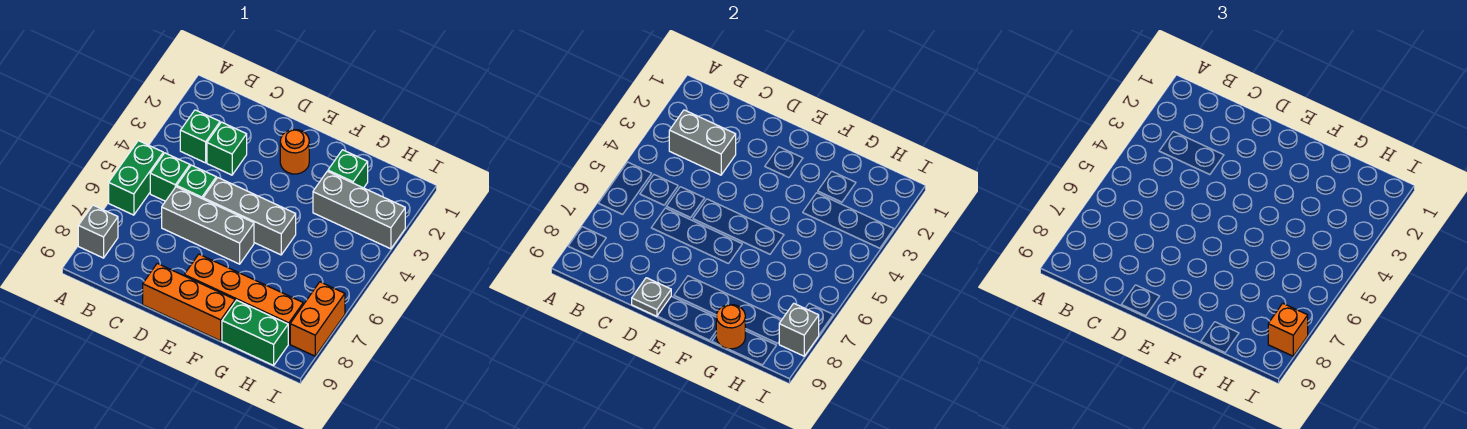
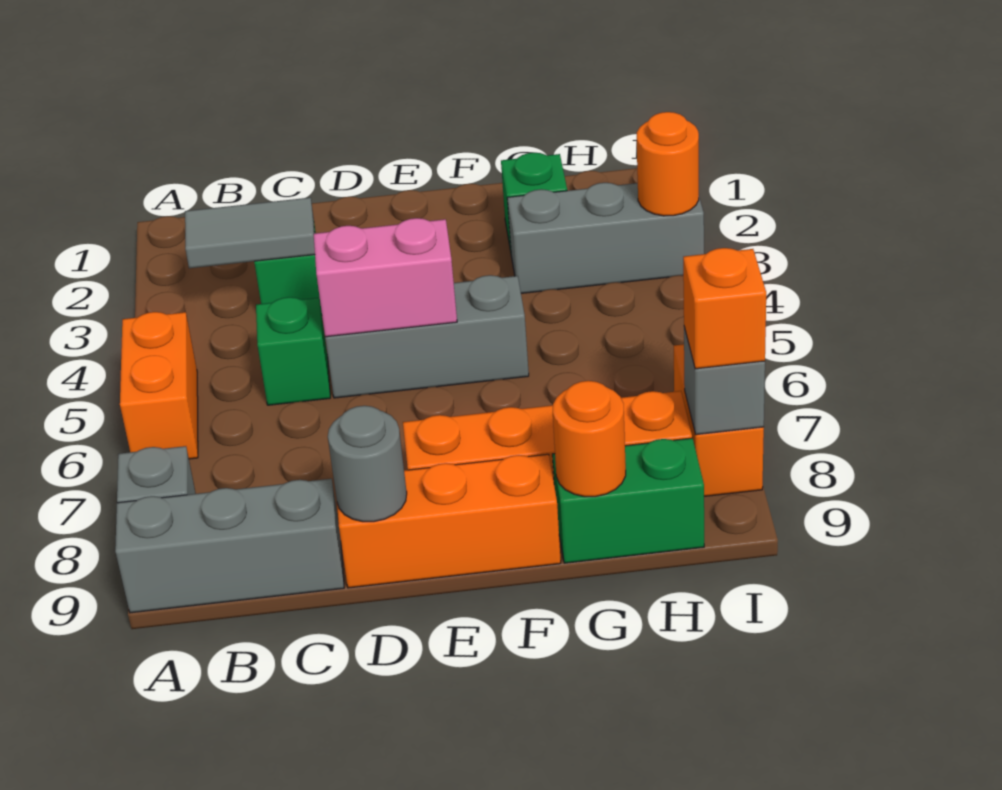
green brick A5:A6 level 1 -> orange brick A5:A6 level 1
green brick B3 level 1 -> none
grey brick B3:C3 level 2 -> grey tile B3:C3 level 2
green brick B5 level 1 -> none
grey brick C6:E6 level 1 -> grey brick A9:C9 level 1
none -> pink brick D5:E5 level 2
grey plate D9 level 2 -> grey round brick D9 level 2
orange round brick E2 level 1 -> orange round brick I3 level 2

